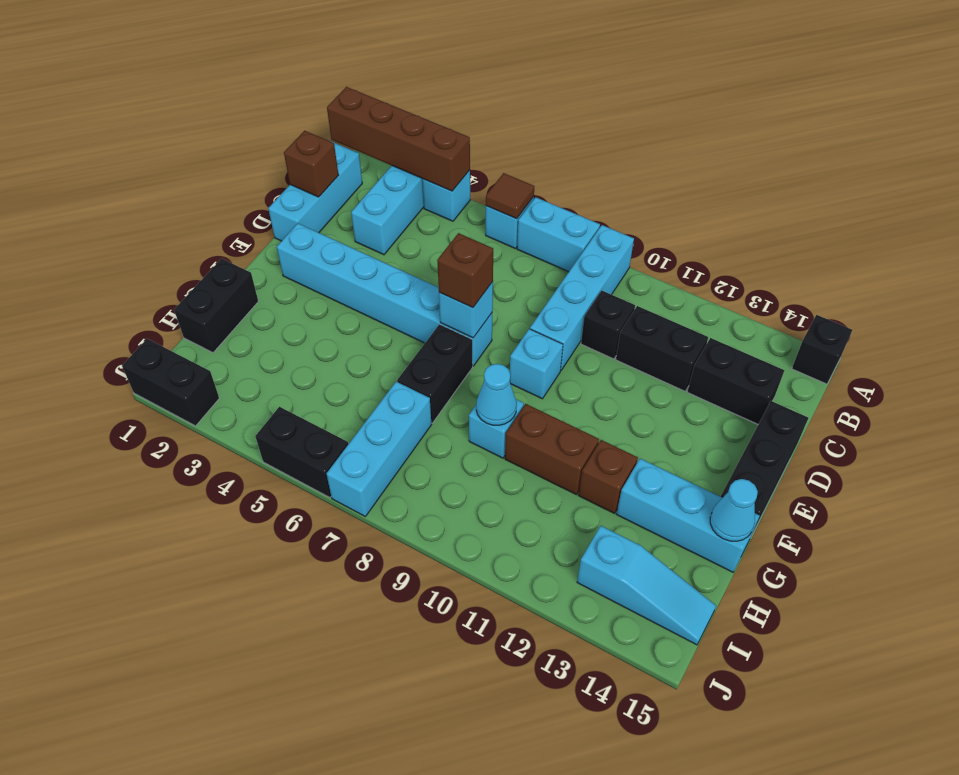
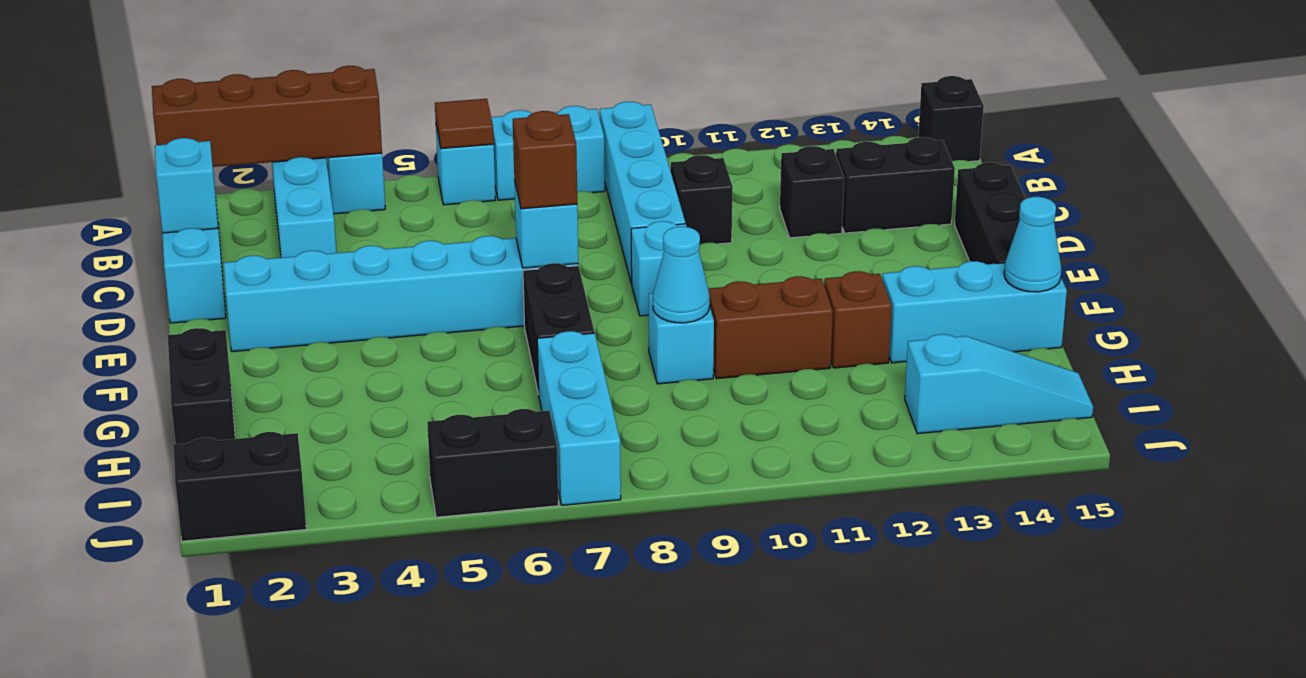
brown brick C1 level 2 -> cyan brick C1 level 2
black brick C11:C12 level 1 -> black brick C12 level 1

